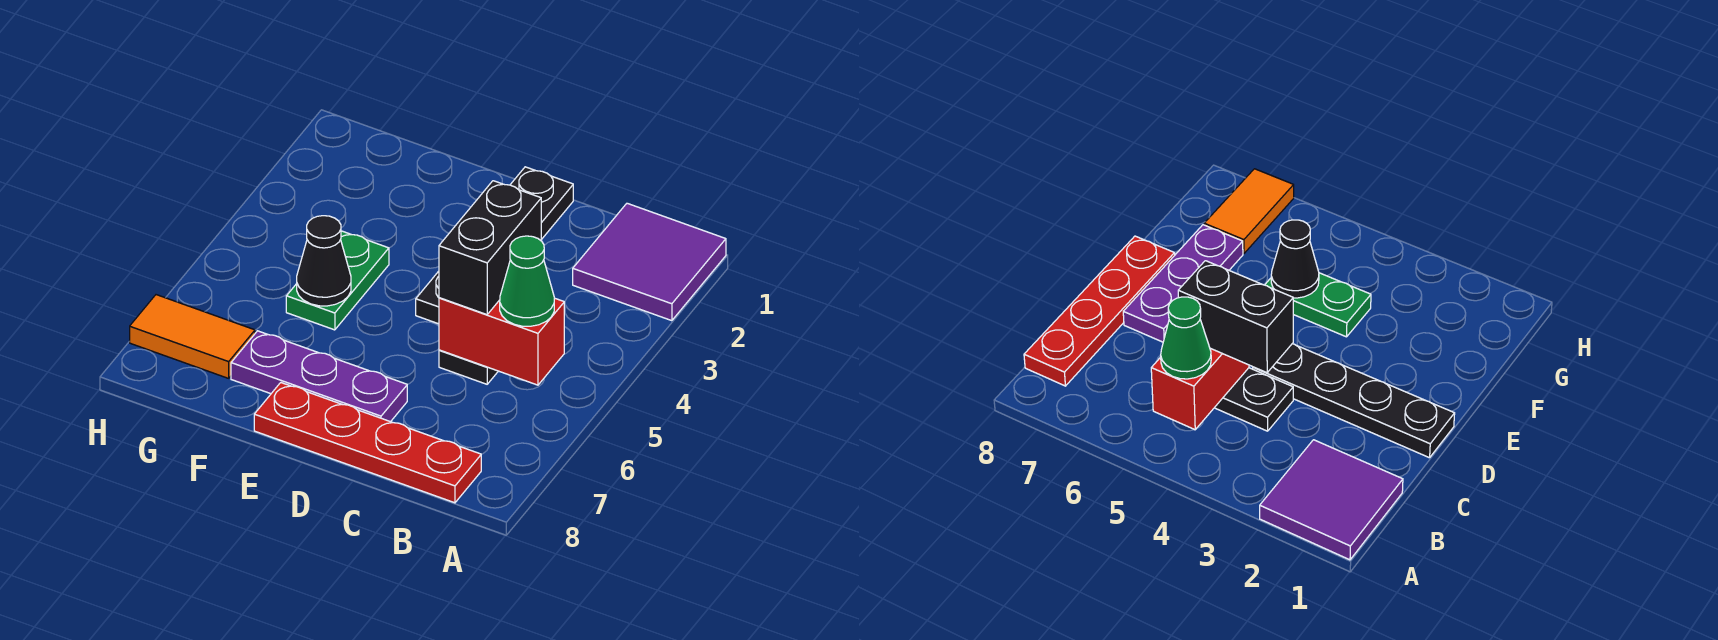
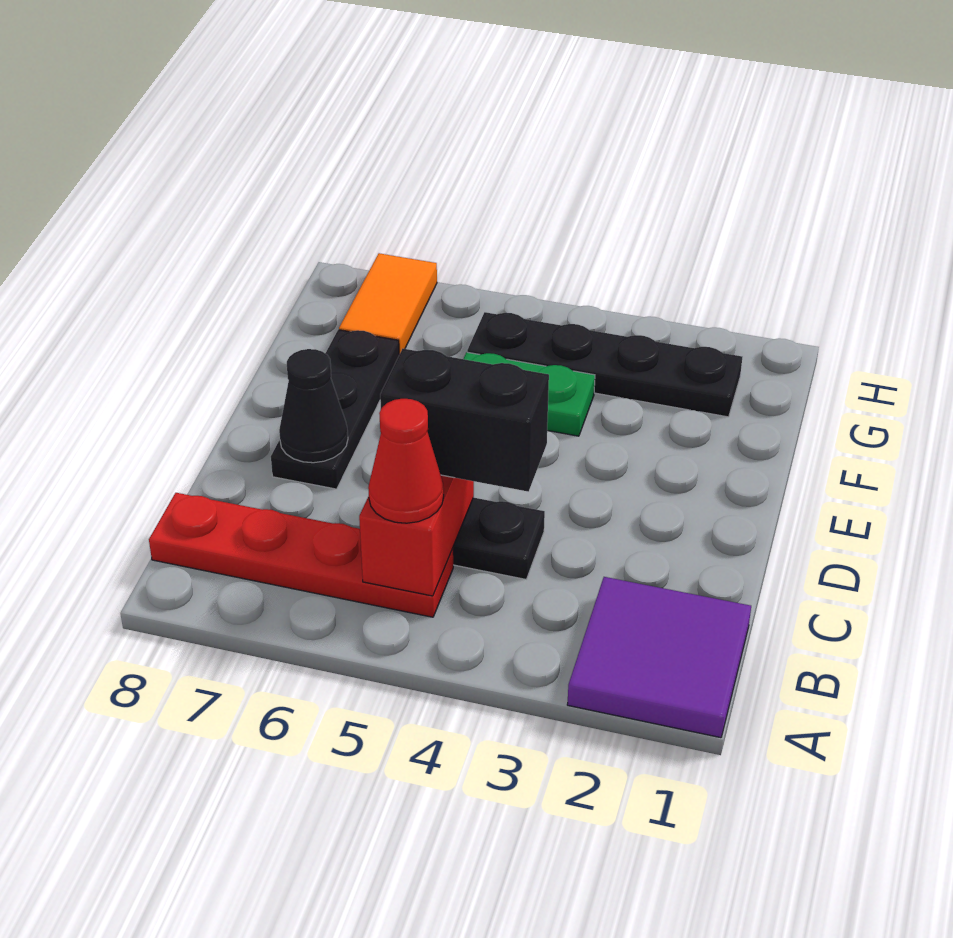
green cone B5 level 3 -> red cone B5 level 3
red plate B8:E8 level 1 -> red plate B5:B8 level 1
black plate D1:D4 level 1 -> black plate G2:G5 level 1
purple plate D7:F7 level 1 -> black plate D7:F7 level 1
black cone F5 level 2 -> black cone D7 level 2

